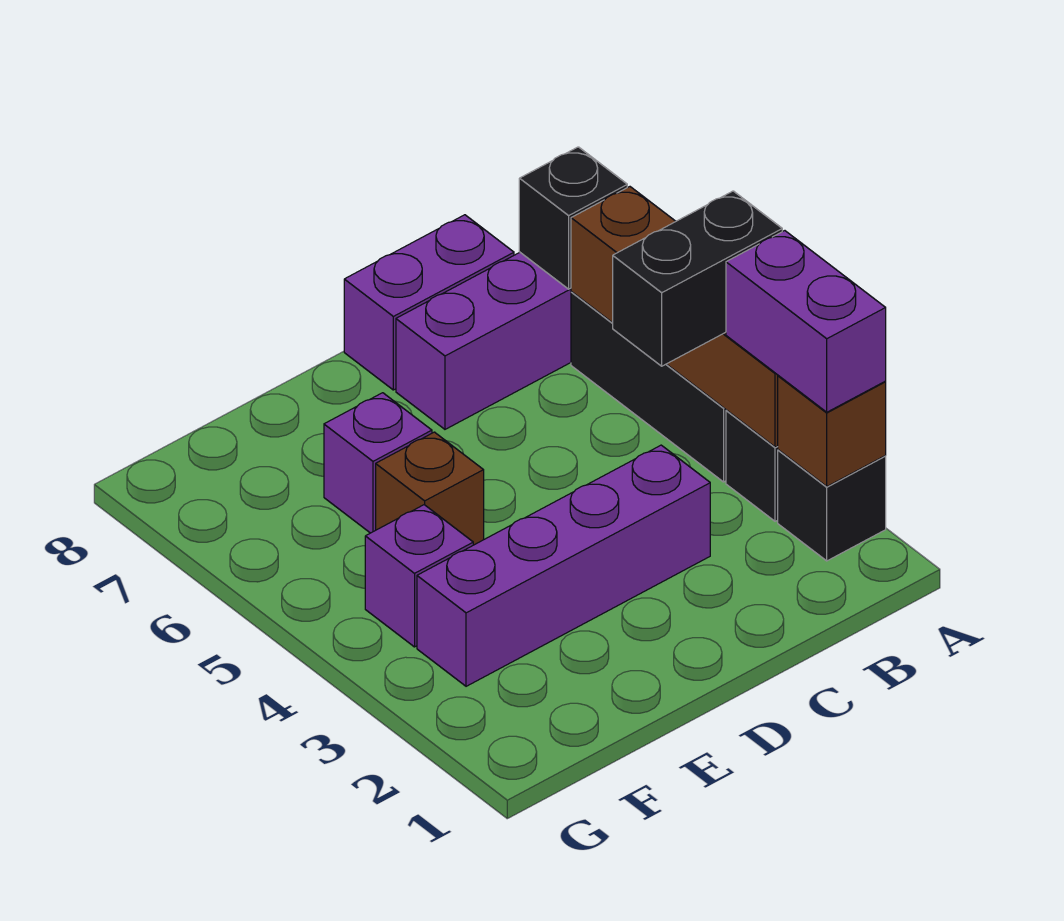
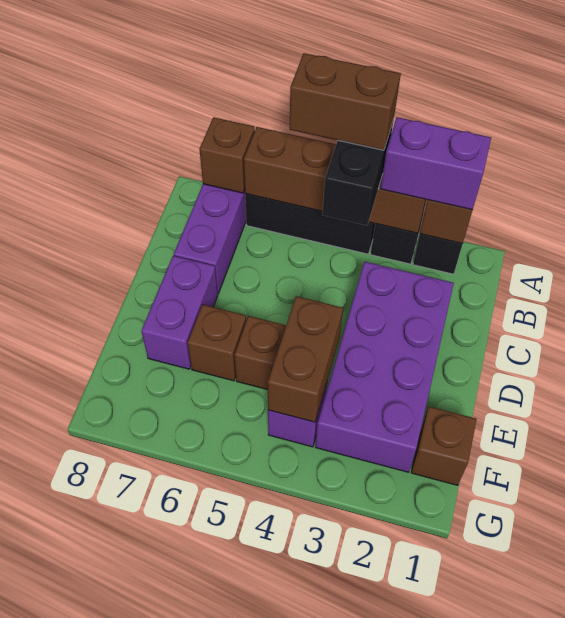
none -> brown brick A4:A5 level 4
black brick A7 level 2 -> brown brick A7 level 2
purple brick B8:C8 level 1 -> purple brick D7:E7 level 1
purple brick C3:F3 level 1 -> purple brick C2:F3 level 1
none -> brown brick E4:F4 level 2
purple brick E6 level 1 -> brown brick E6 level 1
none -> brown brick F1 level 1

